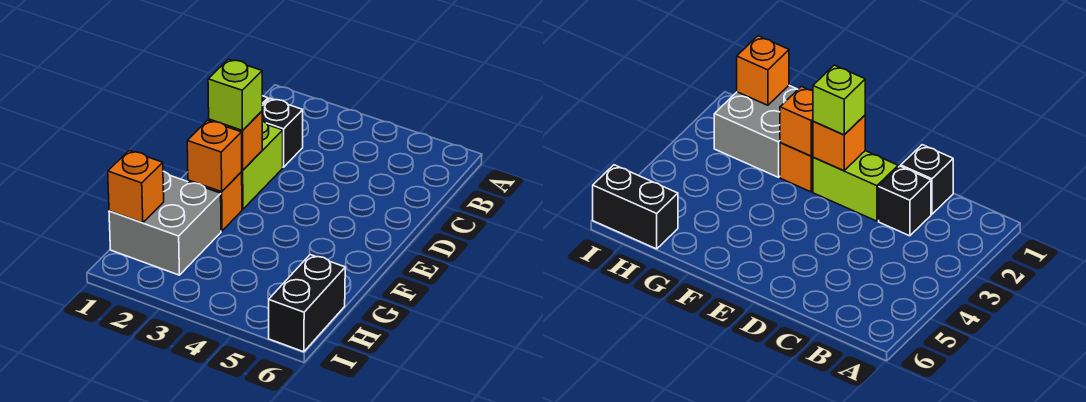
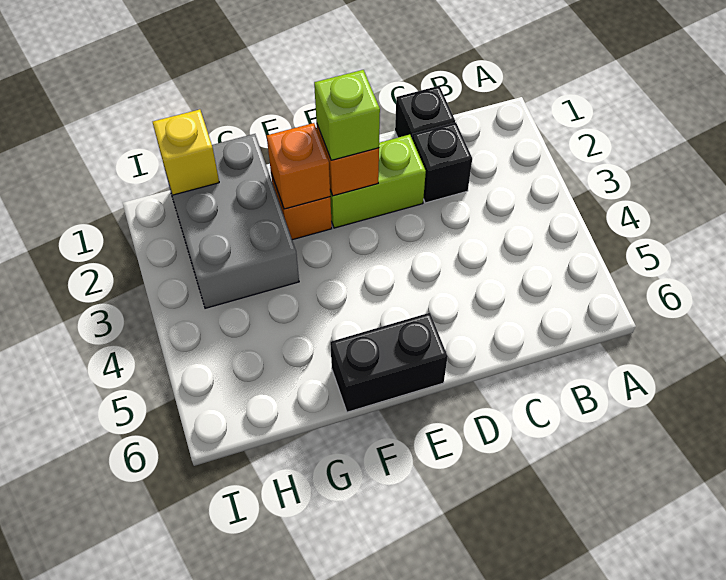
grey brick G1:H2 level 1 -> grey brick G1:H3 level 1
orange brick H1 level 2 -> yellow brick H1 level 2
black brick H6:I6 level 1 -> black brick E6:F6 level 1

